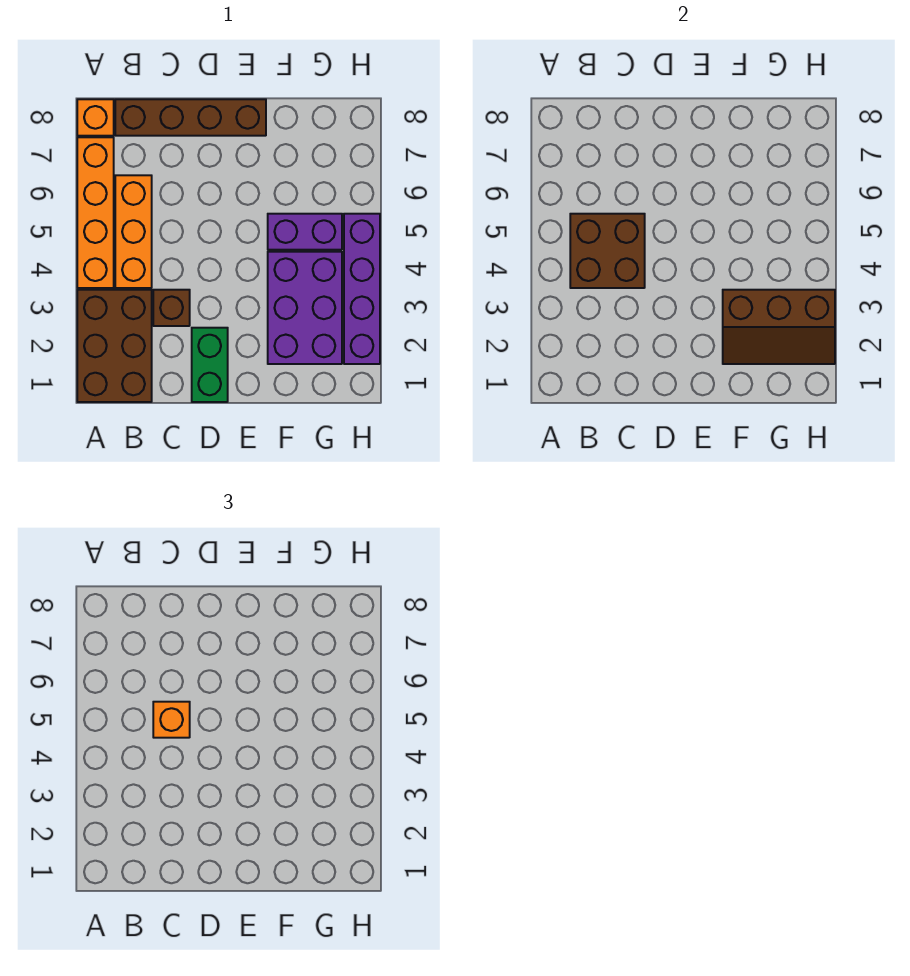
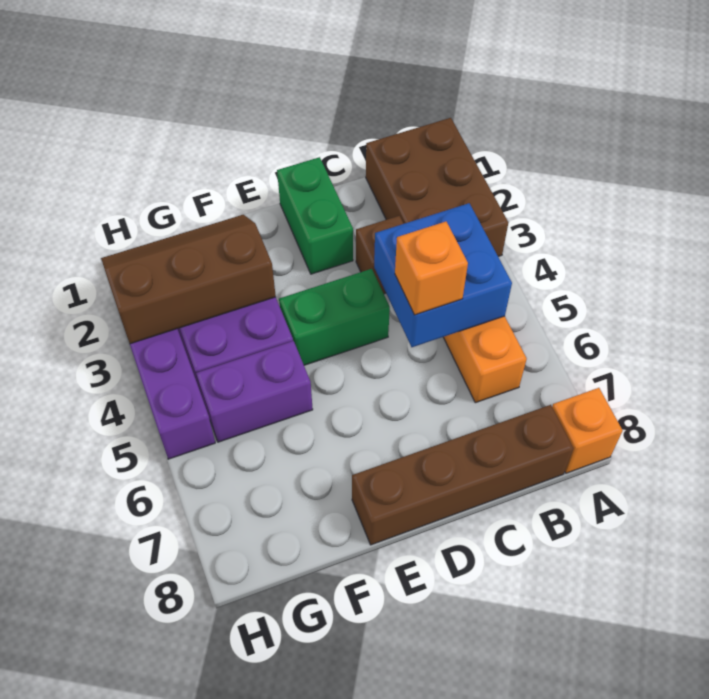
orange brick A4:A7 level 1 -> none
brown brick B4:C5 level 2 -> blue brick B4:C5 level 2
none -> green brick D4:E4 level 1

